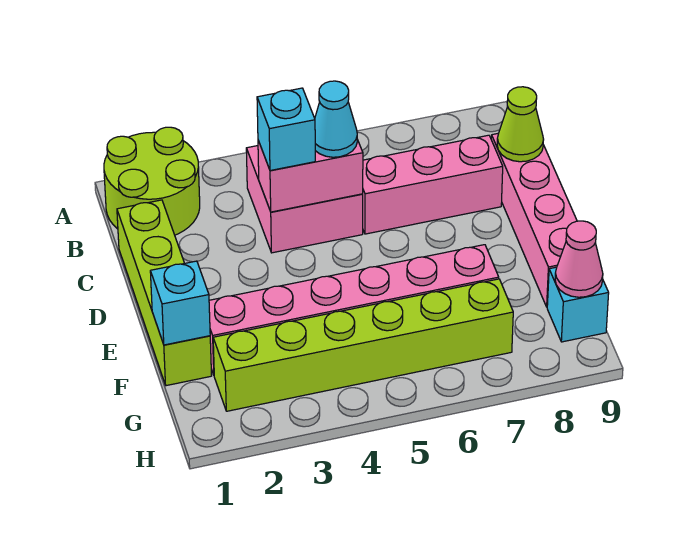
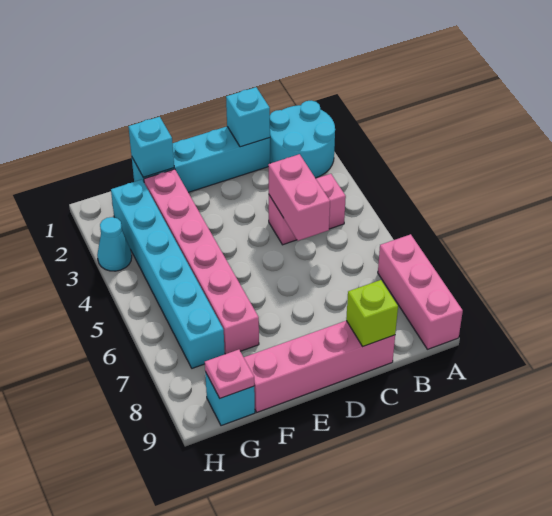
lime round brick A1:B2 level 1 -> cyan round brick A1:B2 level 1
pink brick B4:C5 level 1 -> pink brick B4:C4 level 1
lime brick C1:F1 level 1 -> cyan brick C1:F1 level 1
cyan brick C4 level 3 -> cyan brick C1 level 2
cyan cone C5 level 3 -> cyan cone H3 level 1
pink brick C6:C8 level 1 -> pink brick A7:A9 level 1
lime cone C9 level 2 -> lime brick C9 level 2
lime brick G2:G7 level 1 -> cyan brick G2:G7 level 1
pink cone G9 level 2 -> pink plate G9 level 2

